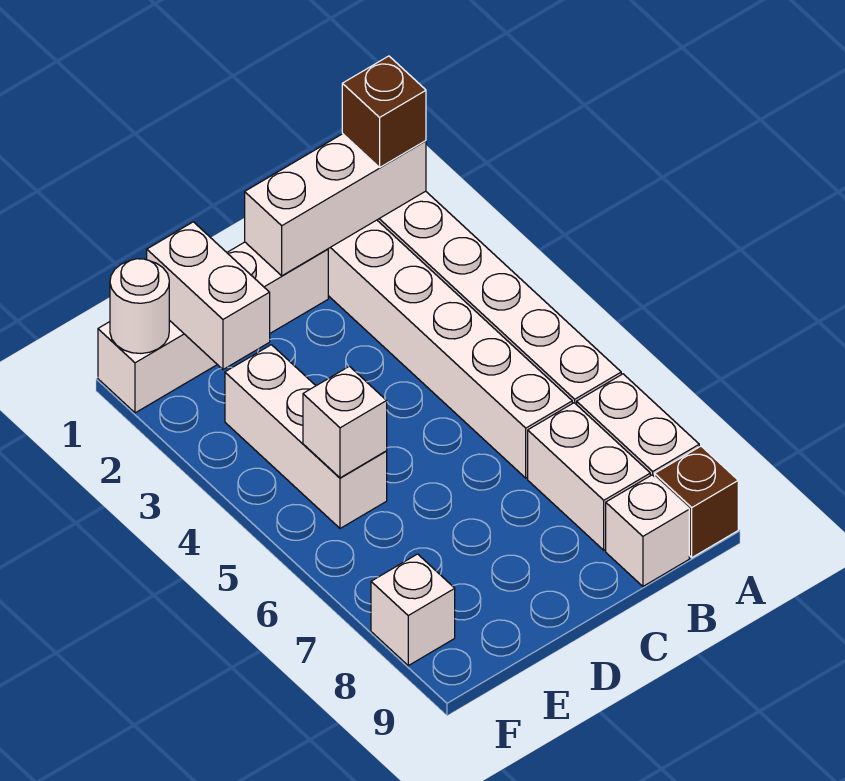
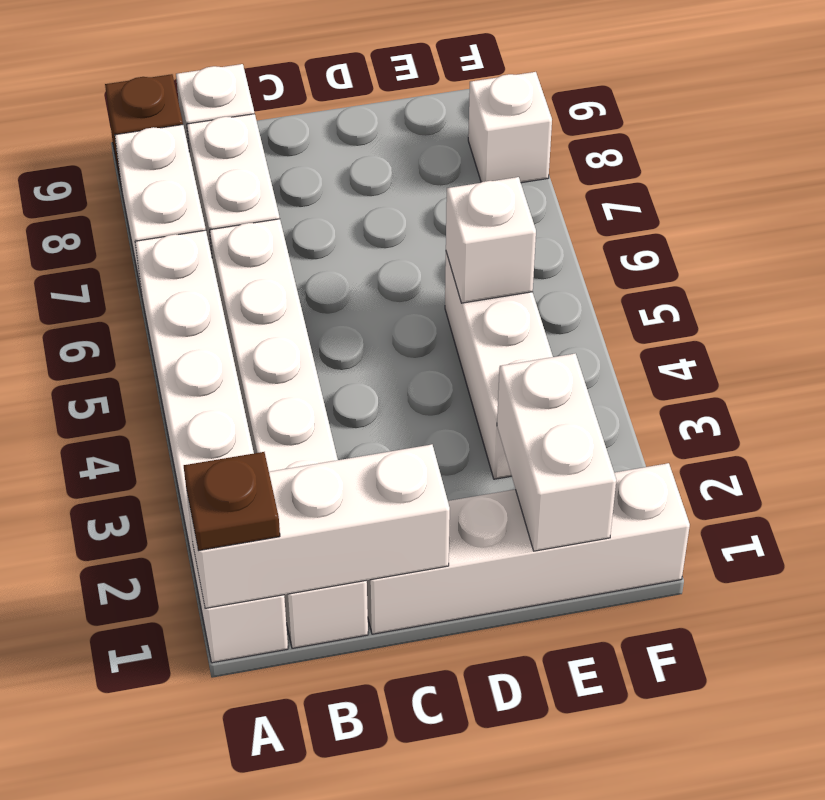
brown brick A1 level 3 -> brown plate A1 level 3
white round brick F1 level 2 -> none

